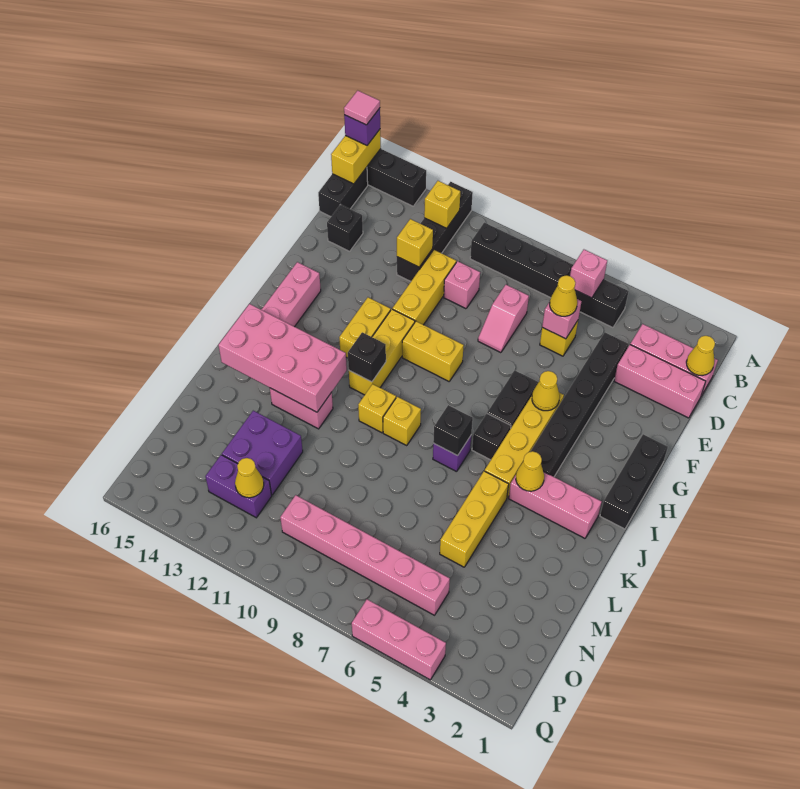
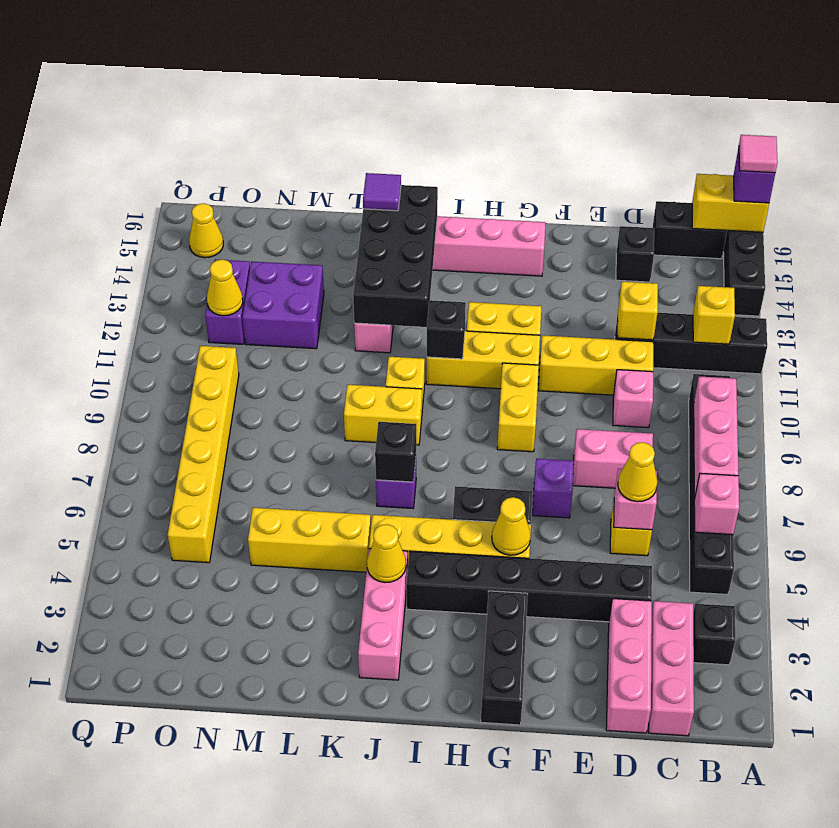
yellow cone C1 level 2 -> yellow cone P15 level 1
pink slope D8:E8 level 1 top D -> pink brick D8:E8 level 1
none -> purple brick F7 level 1
black brick G1:I1 level 1 -> black brick G1:G3 level 1
black brick I6 level 1 -> black brick B3 level 1
yellow brick J9 level 1 -> yellow brick J9:K9 level 1
pink brick J12:K15 level 2 -> black brick J12:K15 level 2
none -> purple tile K15 level 3
pink brick O5:O10 level 1 -> yellow brick O5:O10 level 1
pink brick Q4:Q6 level 1 -> pink brick B7:B9 level 2

